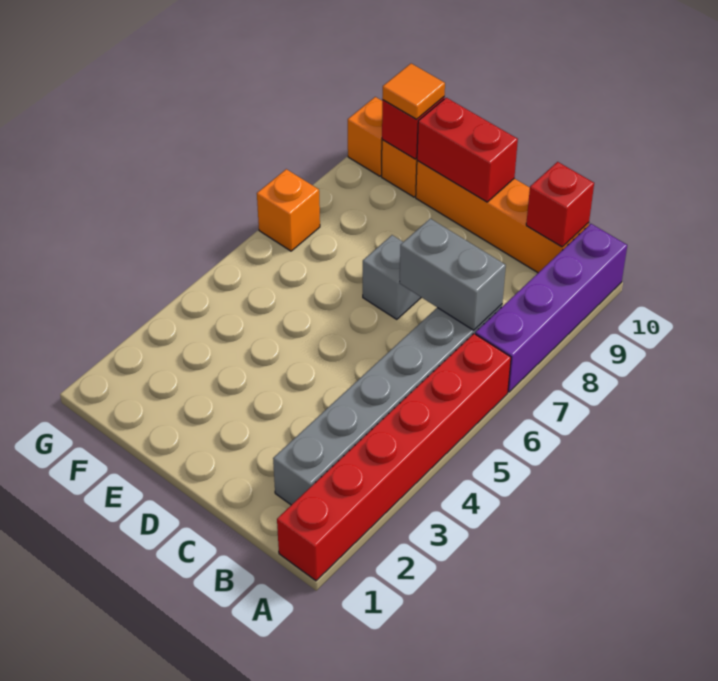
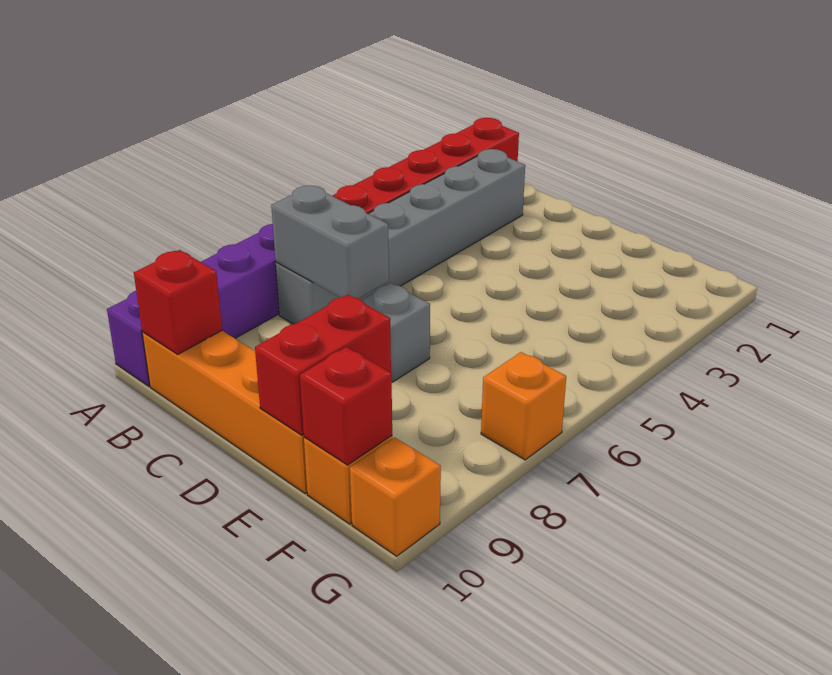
red brick D10:E10 level 2 -> red brick E9:E10 level 2
orange tile F10 level 3 -> none

